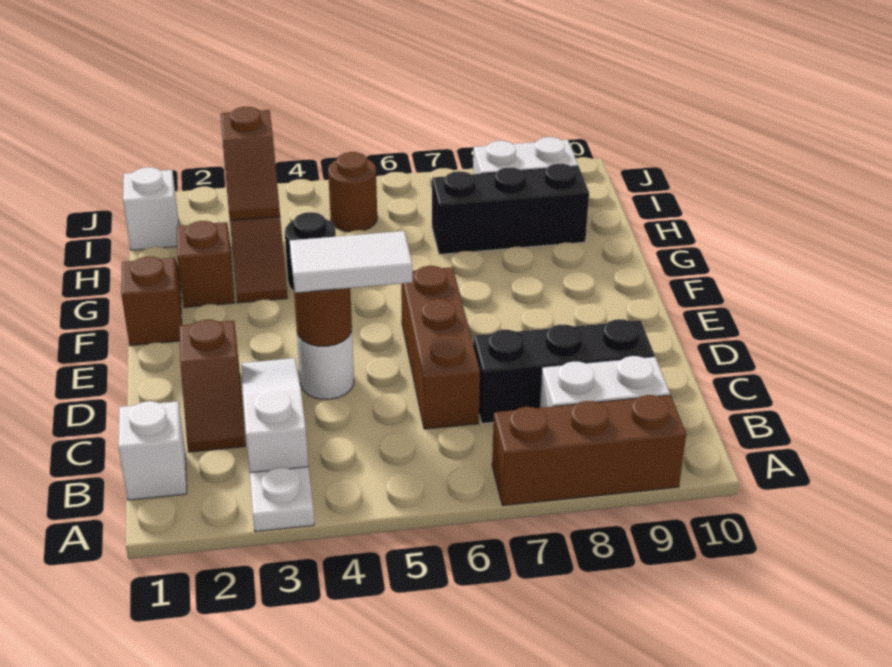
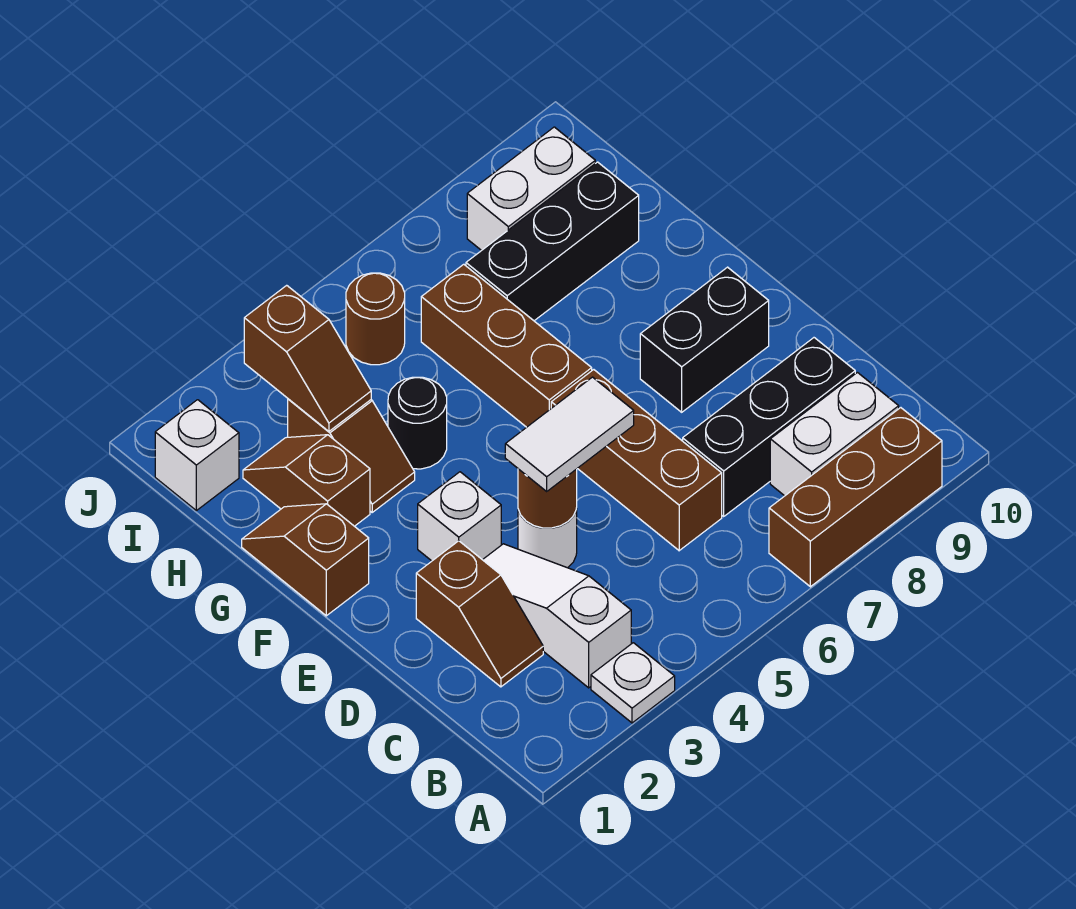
white brick B1 level 1 -> white brick E3 level 1
none -> black brick E8:E9 level 1
none -> brown brick F6:H6 level 1

